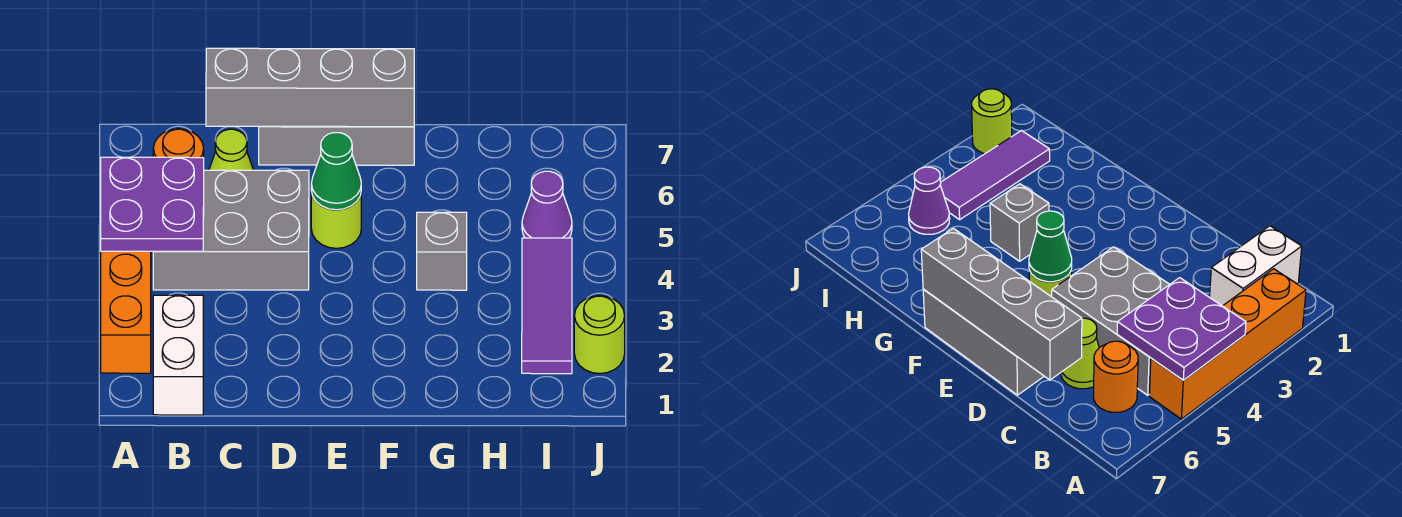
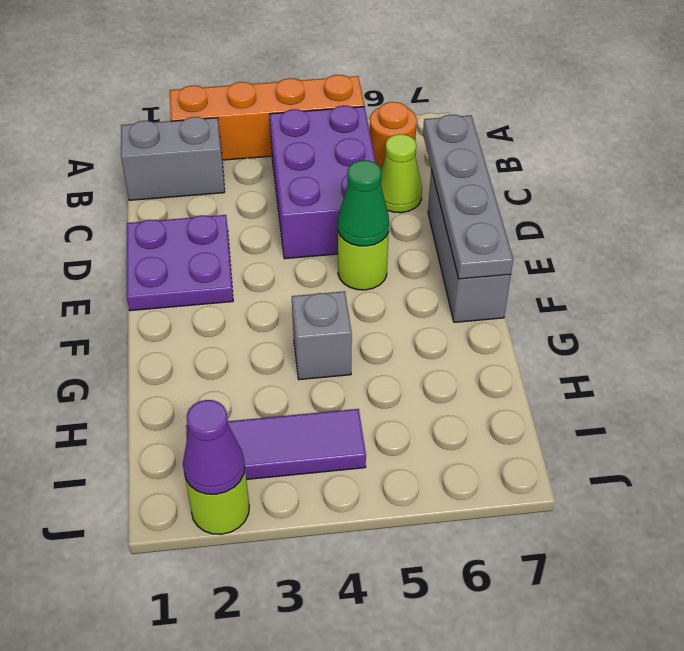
purple plate A4:B5 level 2 -> purple plate D1:E2 level 1
white brick B1:B2 level 1 -> grey brick B1:B2 level 1
grey brick B4:D5 level 1 -> purple brick B4:D5 level 1
grey brick C7:F7 level 2 -> grey plate C7:F7 level 2
purple cone I5 level 1 -> purple cone J2 level 2

